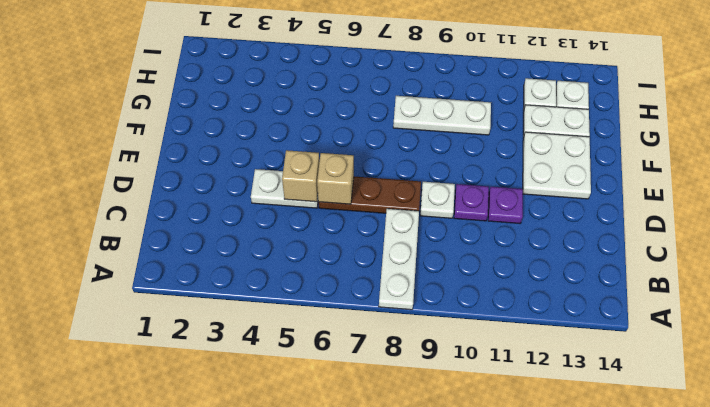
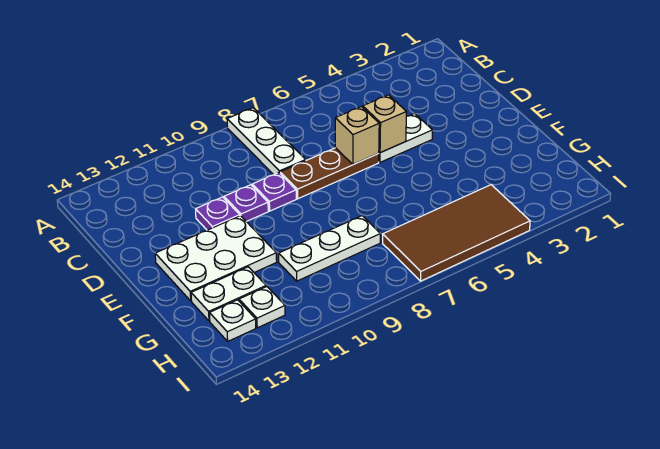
white plate D9 level 1 -> purple plate D9 level 1
white plate E12:F13 level 1 -> white plate E11:F13 level 1
none -> brown tile H4:I7 level 1

